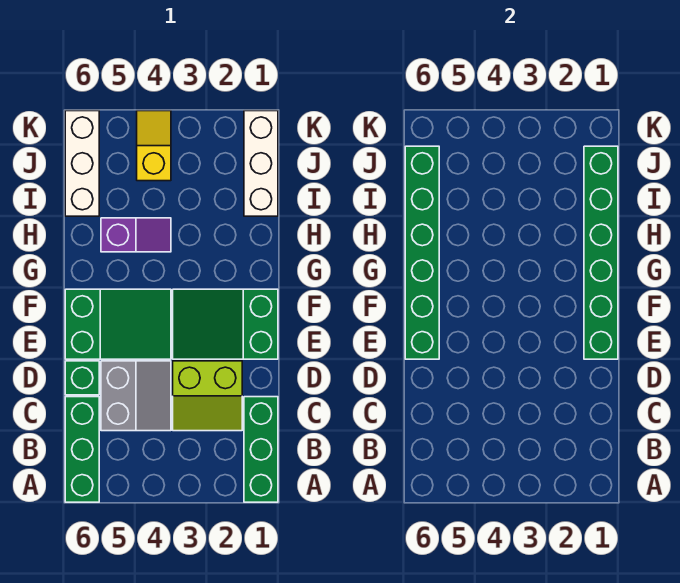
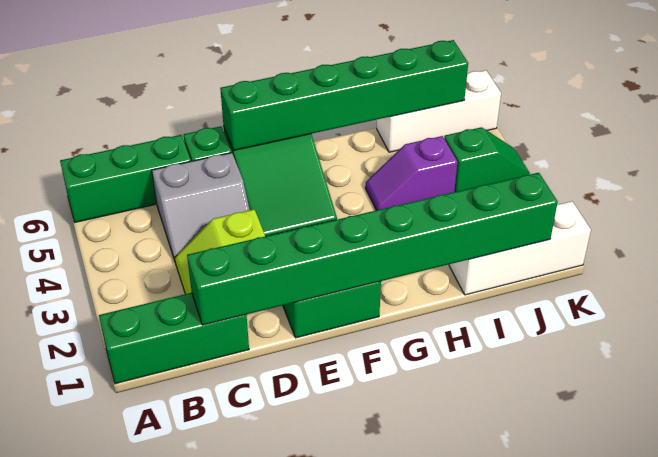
green brick E1:J1 level 2 -> green brick C1:J1 level 2
purple slope H4:H5 level 1 top 5 -> purple slope H4:I4 level 1 top I
yellow slope J4:K4 level 1 top J -> green slope J4:K4 level 1 top J

